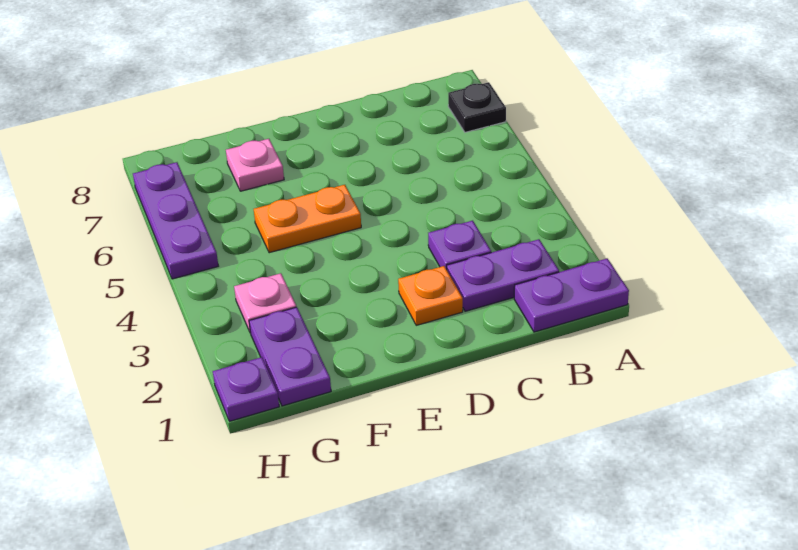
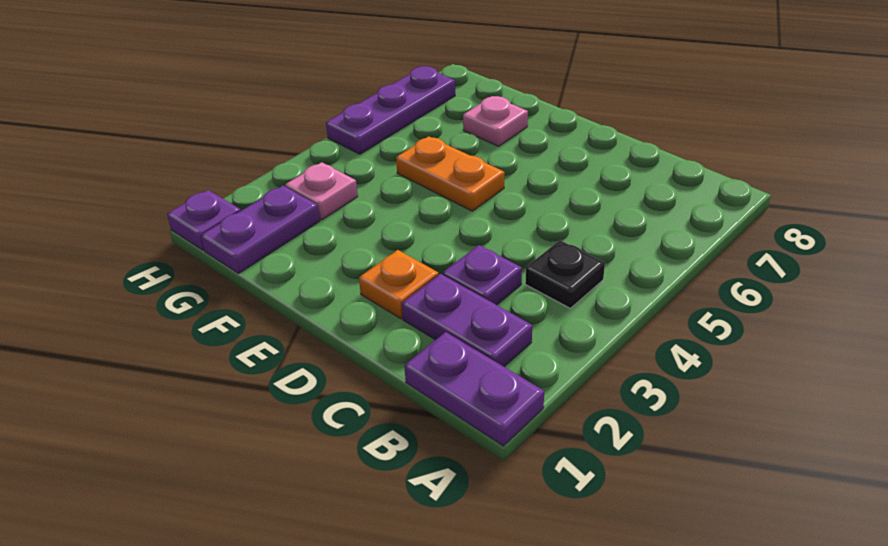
black plate A7 level 1 -> black plate B4 level 1

